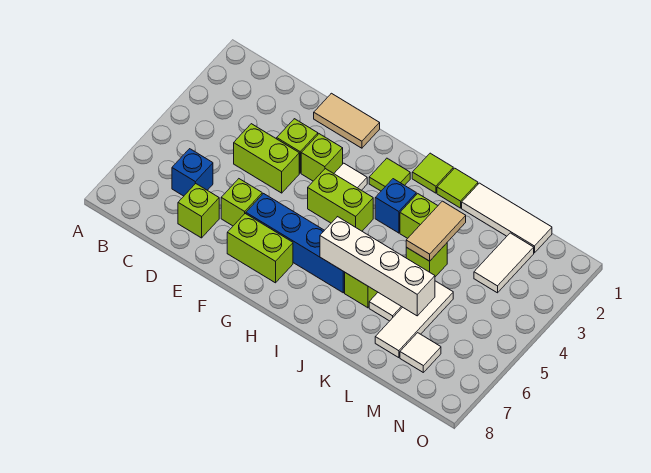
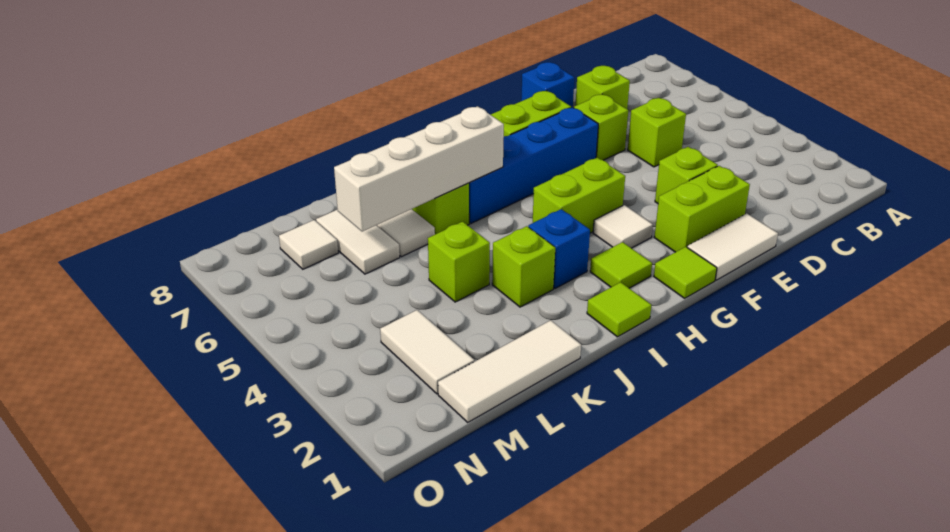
blue brick C6 level 1 -> blue brick E8 level 1
lime brick D4:E4 level 1 -> lime brick E2:F2 level 1
tan tile E1:F1 level 1 -> white tile E1:F1 level 1
lime brick F3 level 1 -> lime brick D5 level 1
lime tile J1 level 1 -> lime tile G1 level 1
tan tile K3:K4 level 2 -> none
white tile L5:L7 level 1 -> white tile L6:L7 level 1

